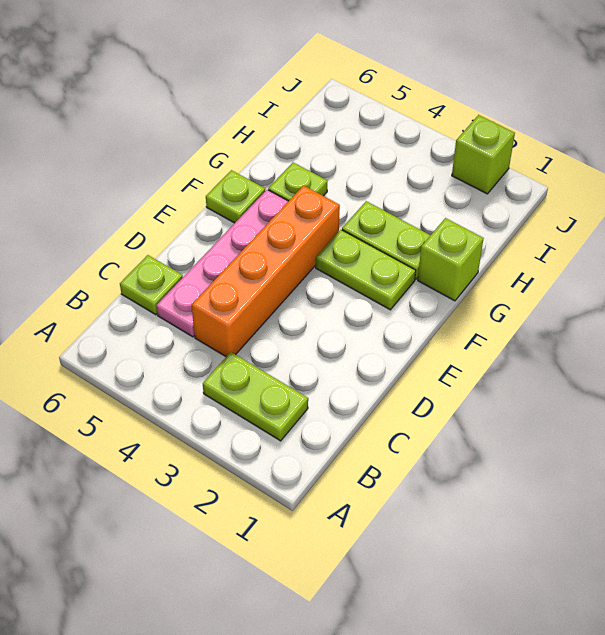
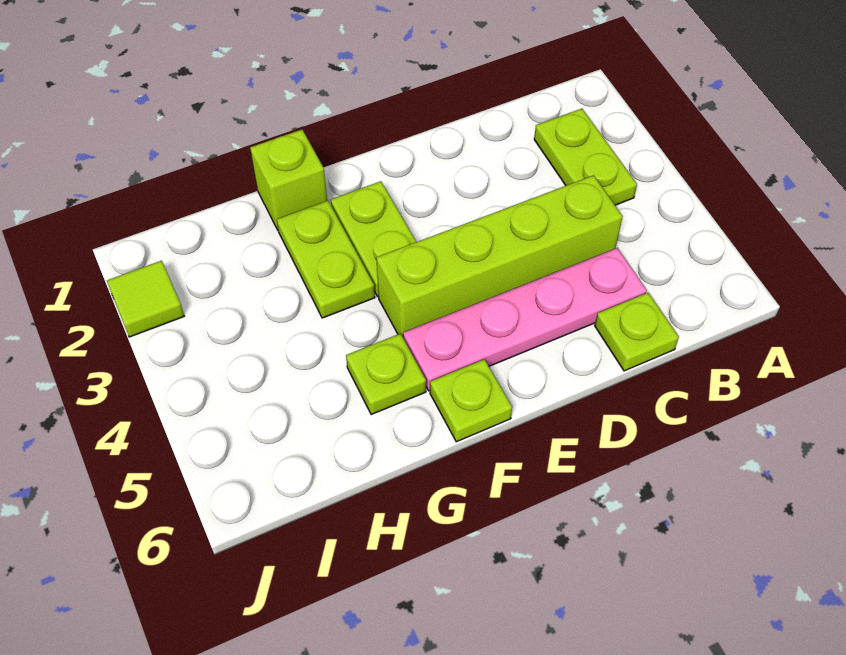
orange brick C4:F4 level 1 -> lime brick C4:F4 level 1
lime brick J2 level 1 -> lime tile J2 level 1

